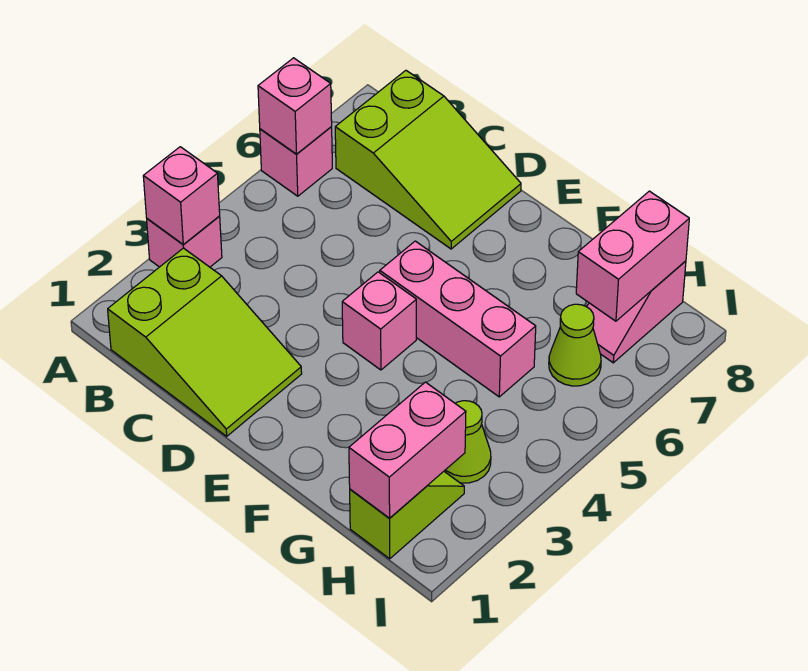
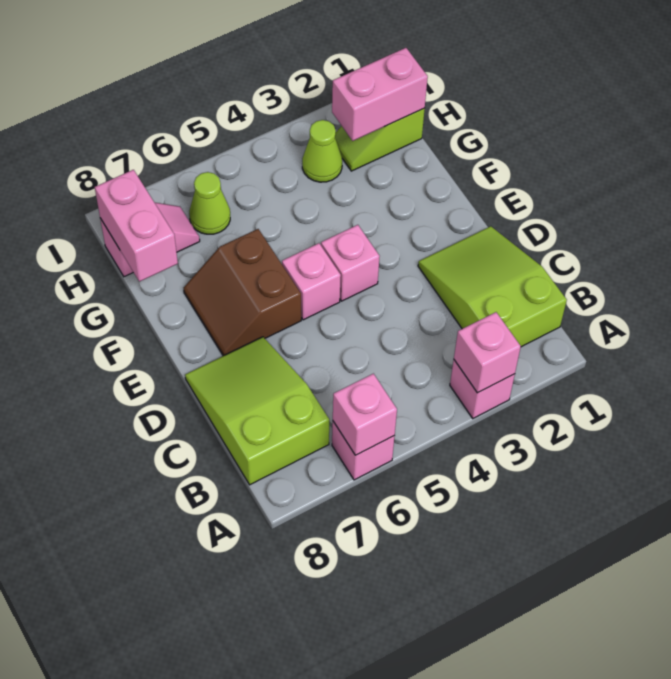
pink brick E5:G5 level 1 -> pink brick E5 level 1
none -> brown slope E6:F7 level 1 top 6
pink brick H7:H8 level 2 -> pink brick G8:H8 level 2

